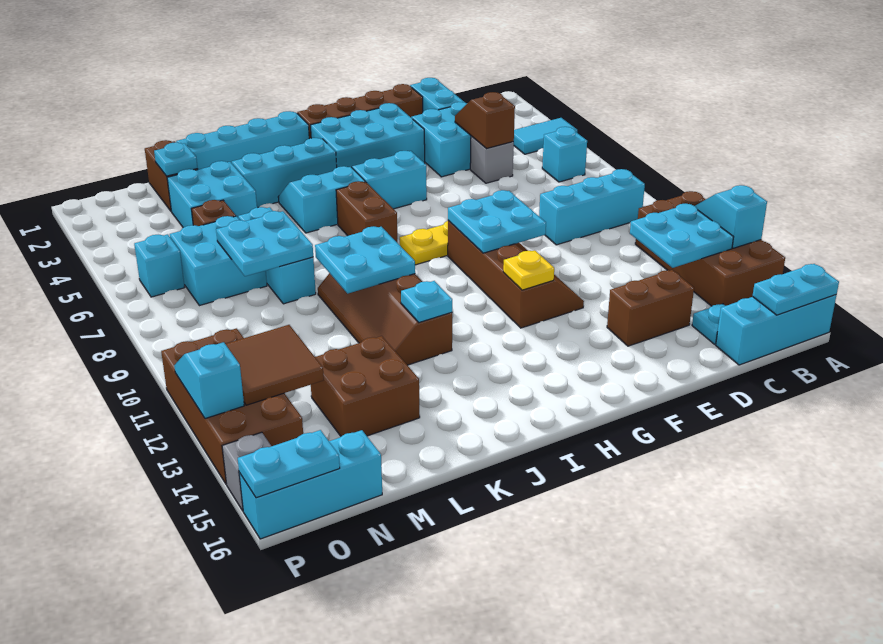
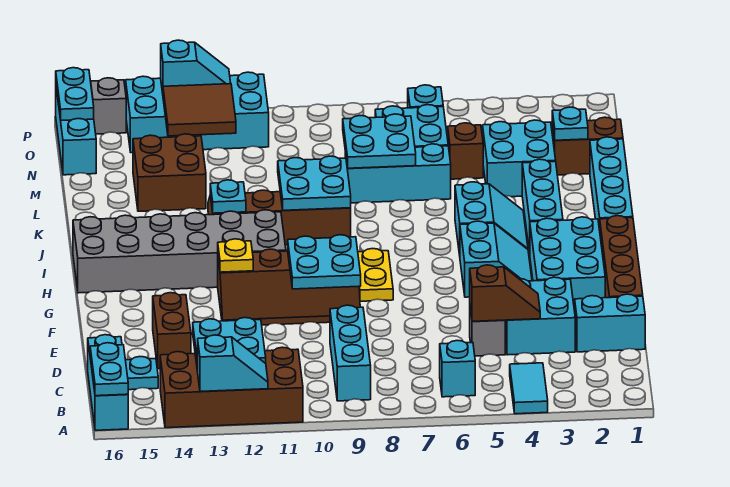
none -> grey brick H11:I16 level 1
brown brick I6:I7 level 1 -> none
brown brick O11:P14 level 1 -> cyan brick O11:P14 level 1

